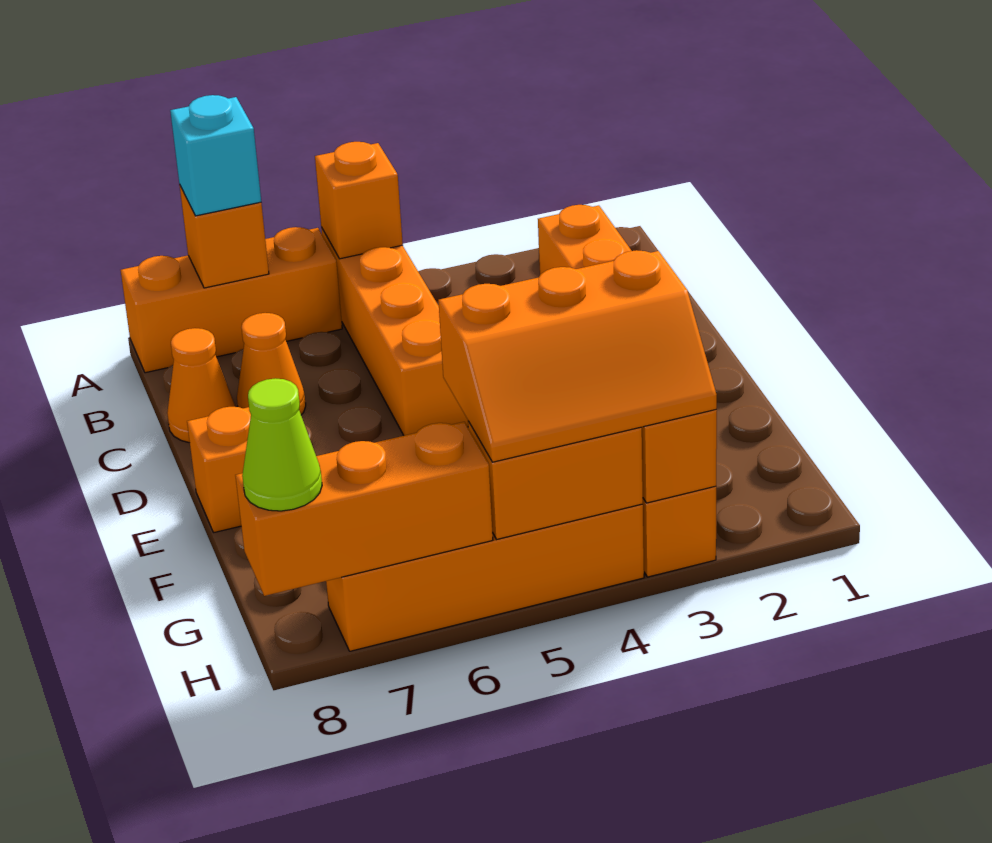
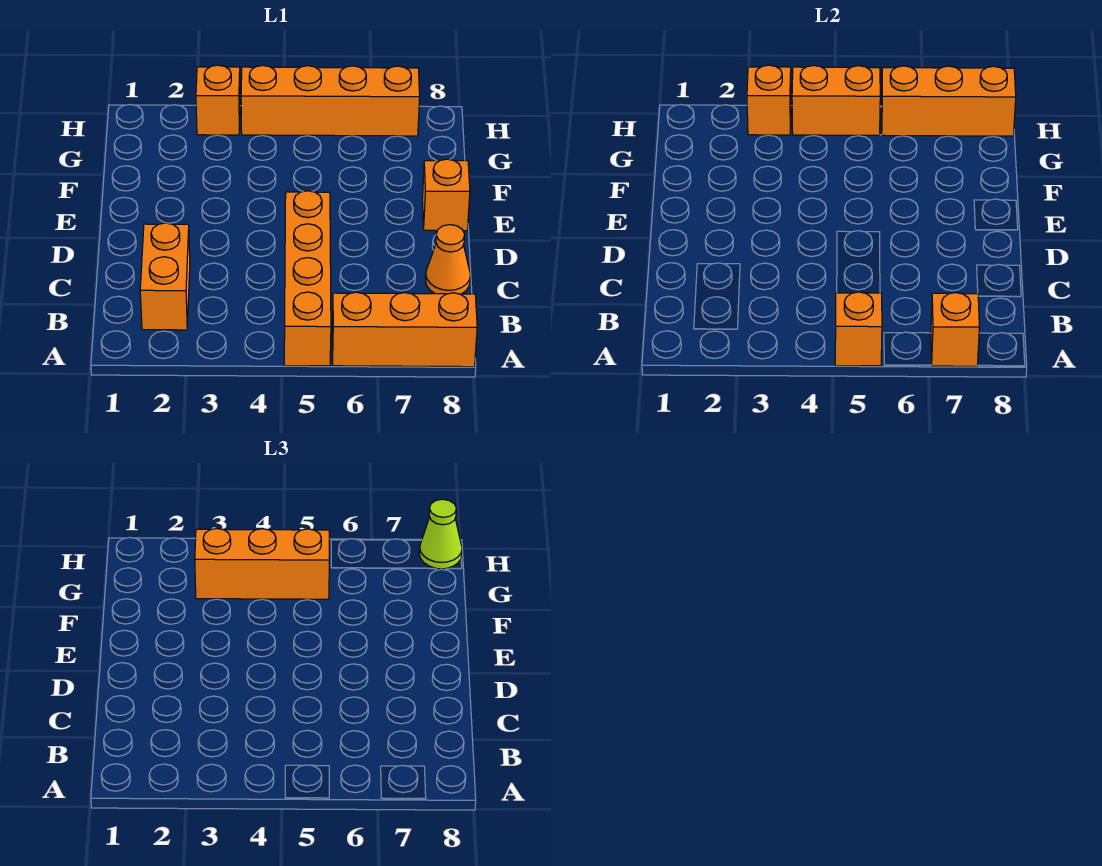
cyan brick A7 level 3 -> none
orange cone C7 level 1 -> none

